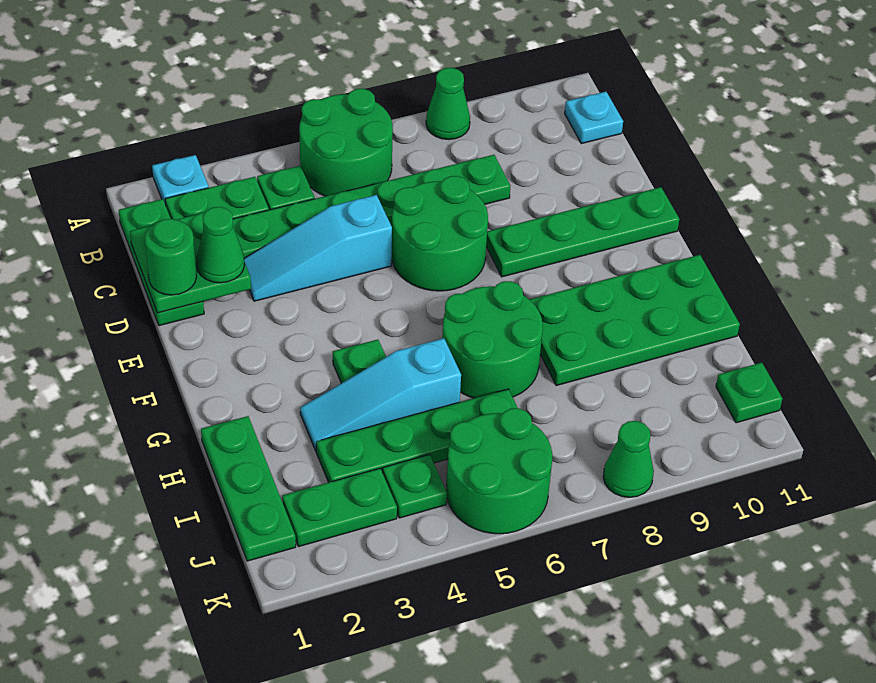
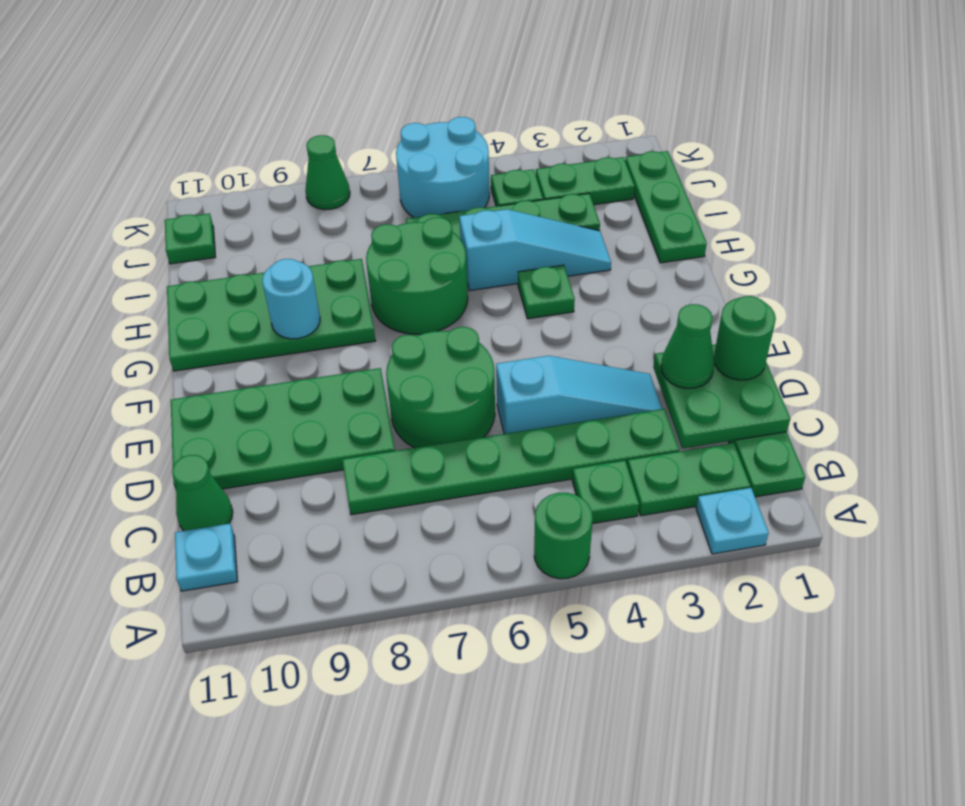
green round brick A5:B6 level 1 -> green round brick A5 level 1
green cone A8 level 1 -> green cone C11 level 1
green plate E8:E11 level 1 -> green plate D8:E11 level 1
none -> cyan round brick G9 level 2
green round brick J5:K6 level 1 -> cyan round brick J5:K6 level 1

